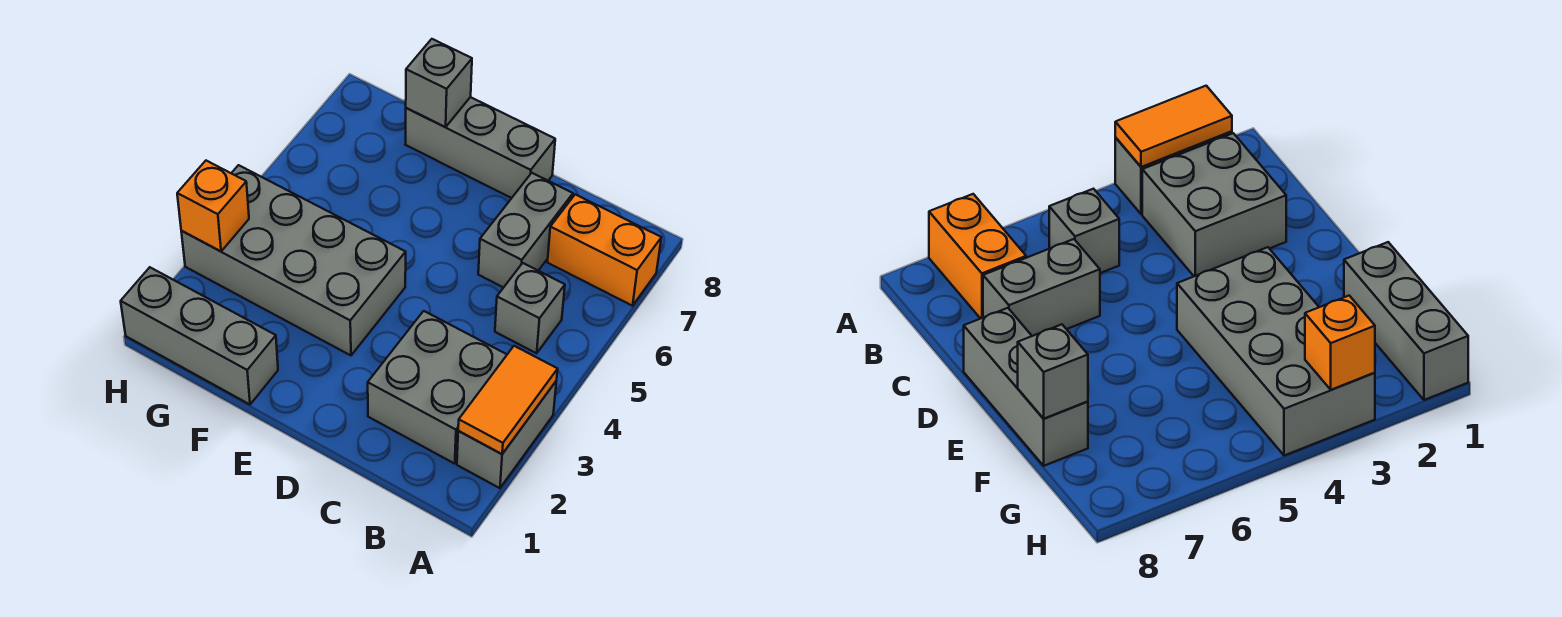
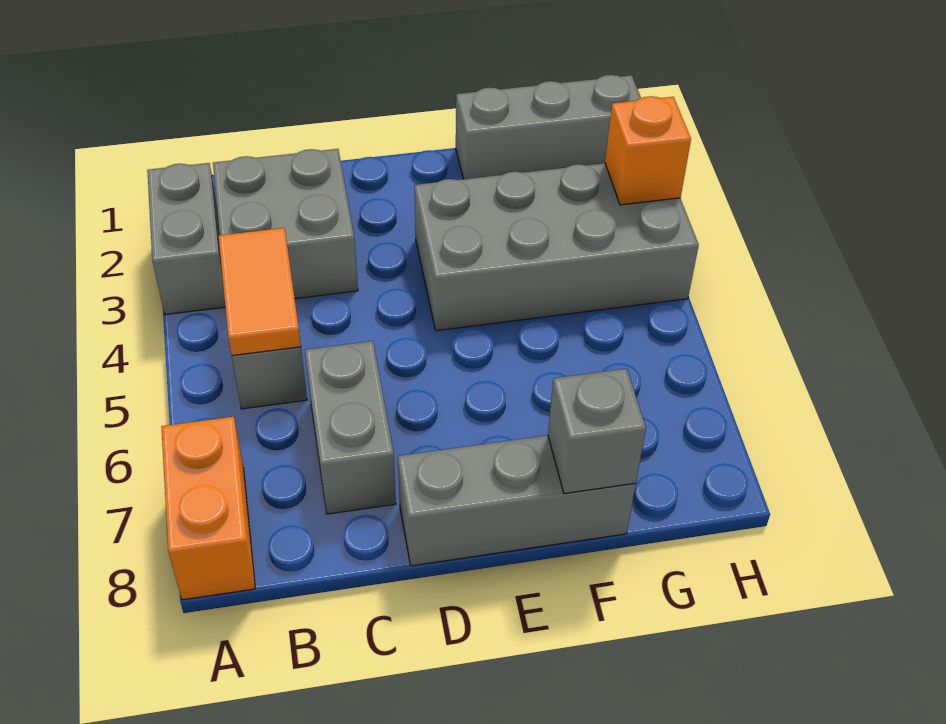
orange tile A2:A3 level 2 -> orange tile B4:B5 level 2
orange brick A7:B7 level 1 -> orange brick A7:A8 level 1

